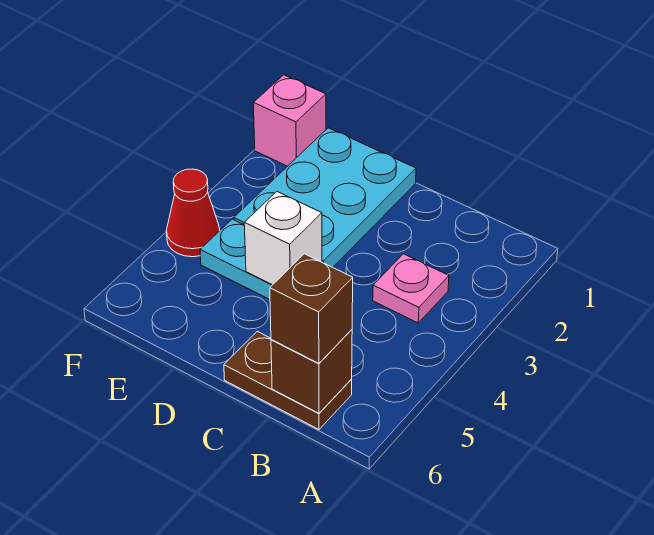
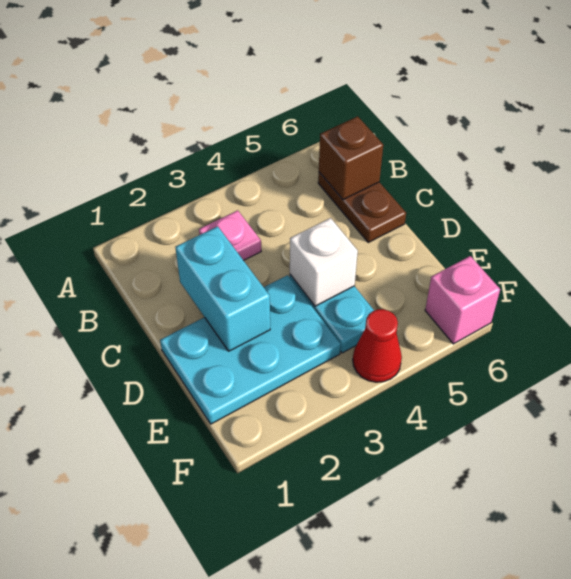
brown brick B6 level 3 -> none
none -> cyan brick C2:D2 level 2
pink brick F1 level 1 -> pink brick F6 level 1

